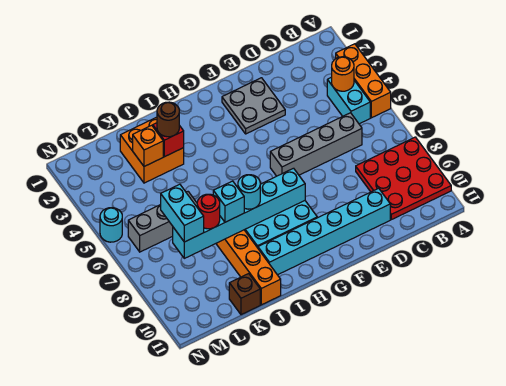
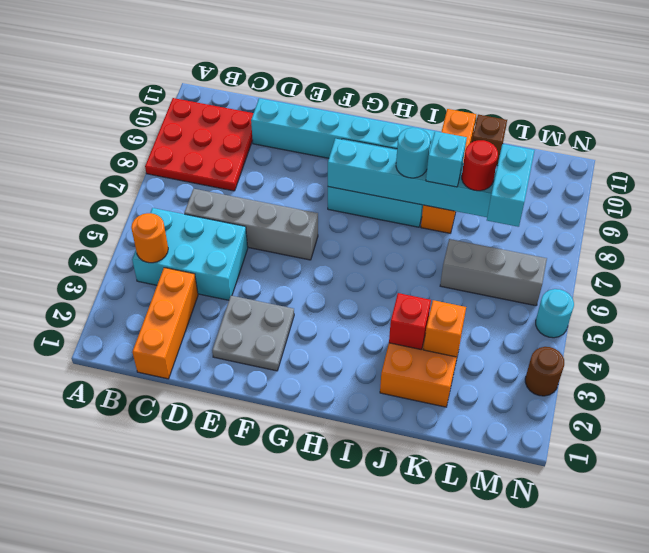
orange brick A3:A5 level 1 -> orange brick C1:C3 level 1
cyan brick B4:B5 level 1 -> cyan brick B4:D5 level 1
brown round brick J3 level 3 -> brown round brick N3 level 1

